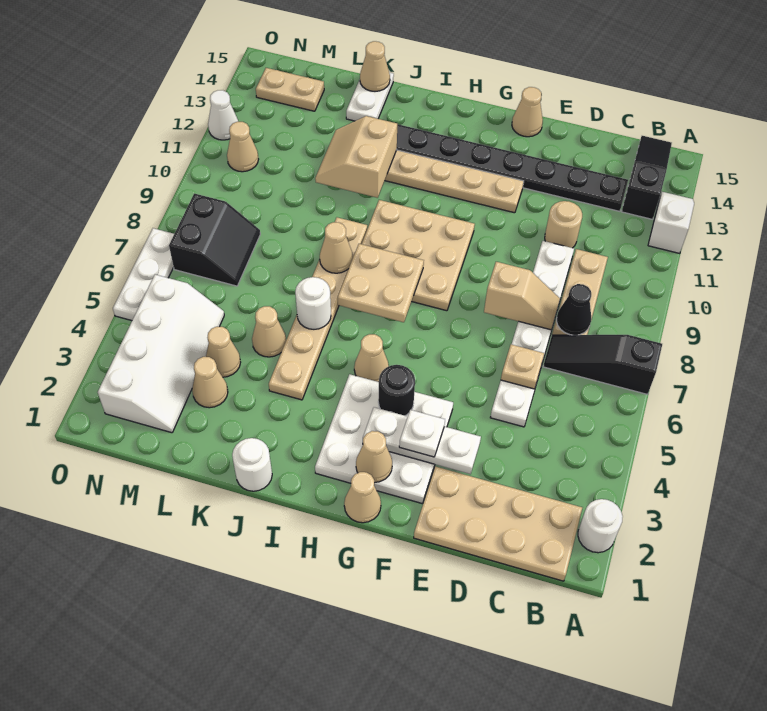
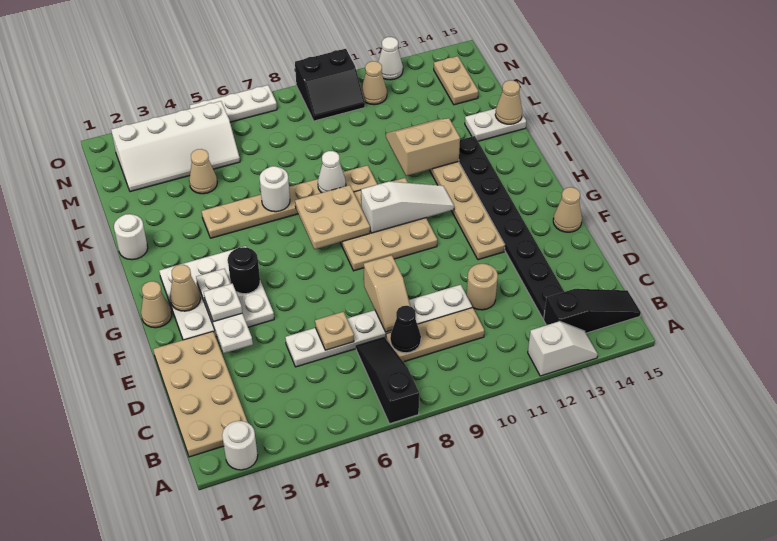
tan cone H5 level 1 -> none
none -> white slope H9:H11 level 2 top 9
tan cone J8 level 2 -> white cone J8 level 2
tan cone K5 level 1 -> none
tan cone L3 level 1 -> none
black slope M7:N8 level 1 top N -> black slope N9:O10 level 1 top O

